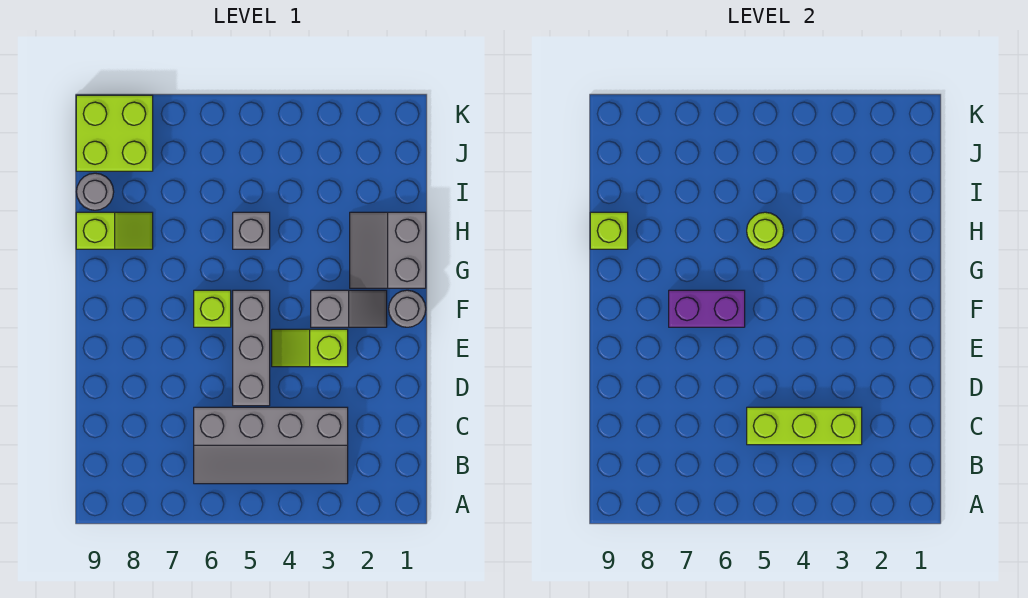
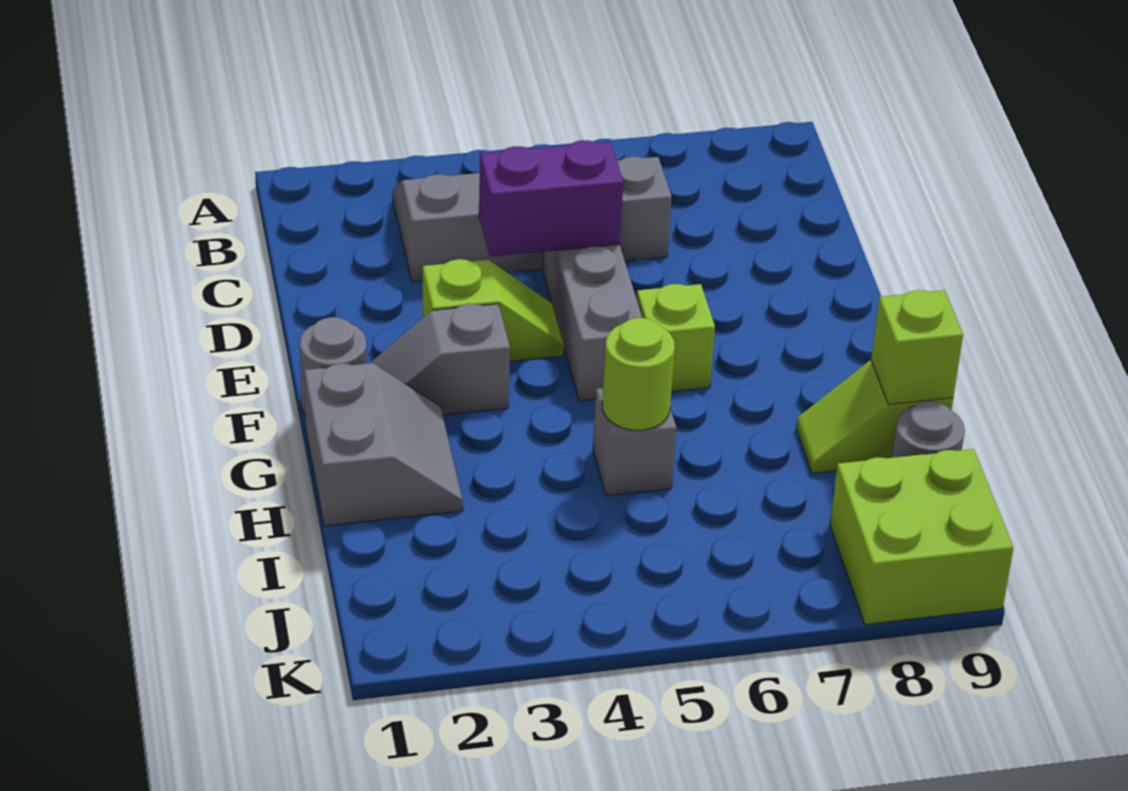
lime brick C3:C5 level 2 -> none
purple brick F6:F7 level 2 -> purple brick D4:D5 level 2

